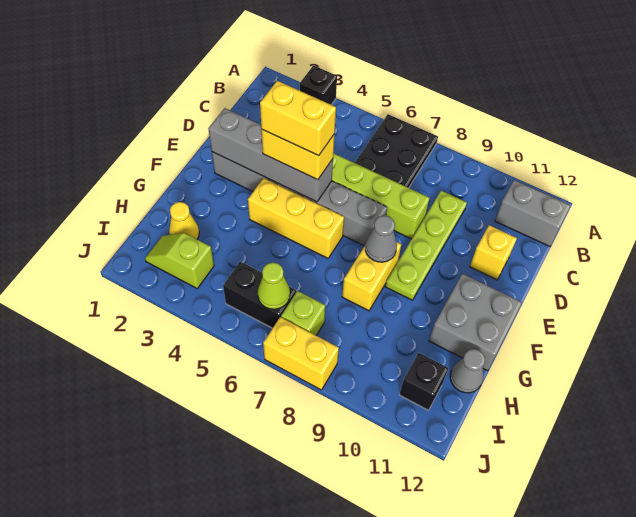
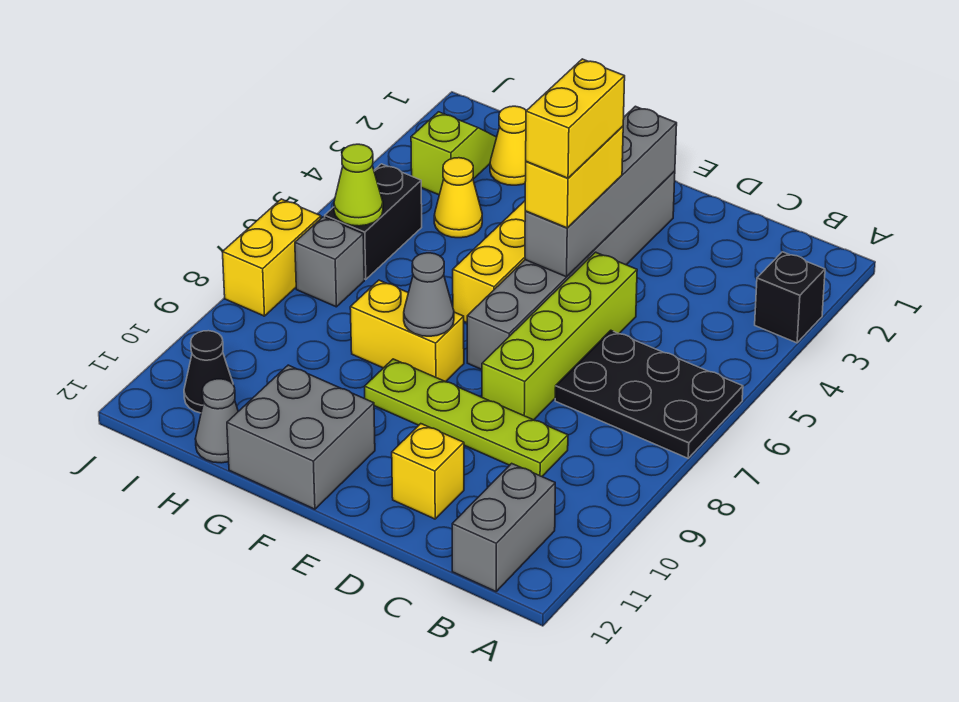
none -> yellow cone H4 level 1
lime brick I7 level 1 -> grey brick I7 level 1
black brick I11 level 1 -> black cone I11 level 1

